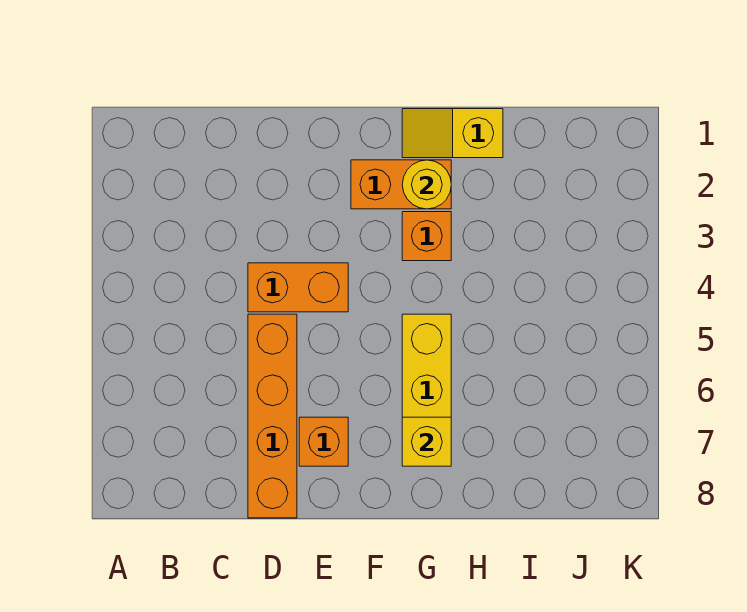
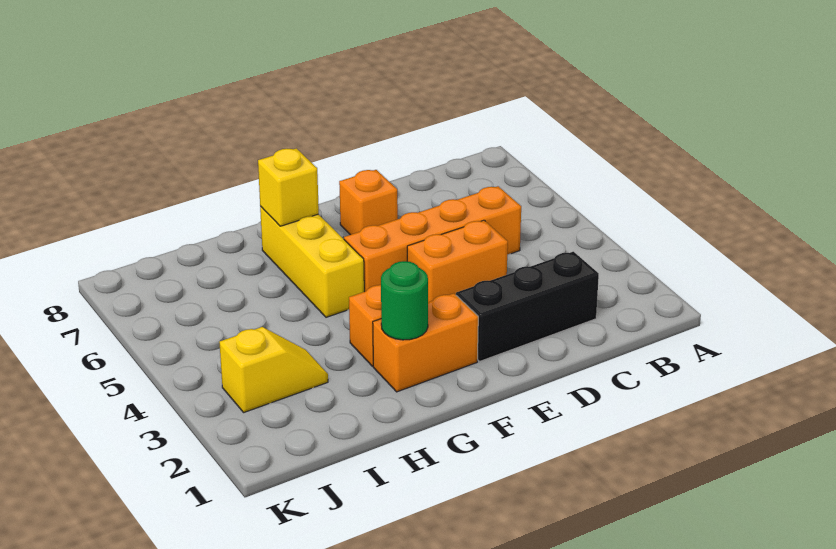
none -> black brick C2:E2 level 1
orange brick D5:D8 level 1 -> orange brick C5:F5 level 1
yellow slope G1:H1 level 1 top H -> yellow slope I3:J3 level 1 top J
yellow round brick G2 level 2 -> green round brick G2 level 2

